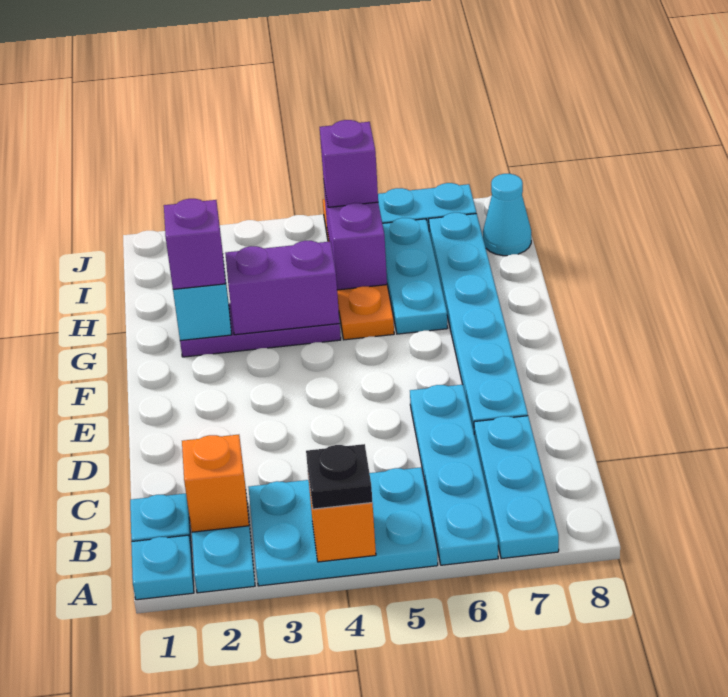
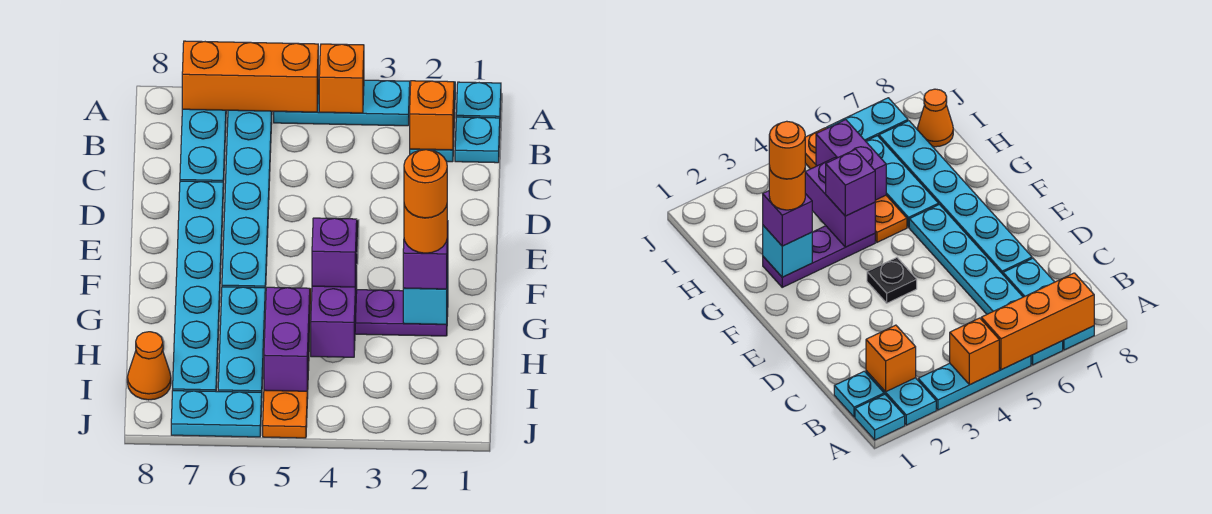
cyan plate A3:B5 level 1 -> cyan plate A3:A5 level 1
black plate A4 level 3 -> black plate E4 level 1
none -> orange brick A5:A7 level 2
cyan plate A6:D6 level 1 -> cyan plate A6:F6 level 1
none -> orange round brick G2 level 4
none -> orange round brick G2 level 5
purple brick G3:G4 level 2 -> purple brick G4:H4 level 2
purple brick I5 level 3 -> purple brick G4 level 3
cyan cone I8 level 1 -> orange cone I8 level 1

